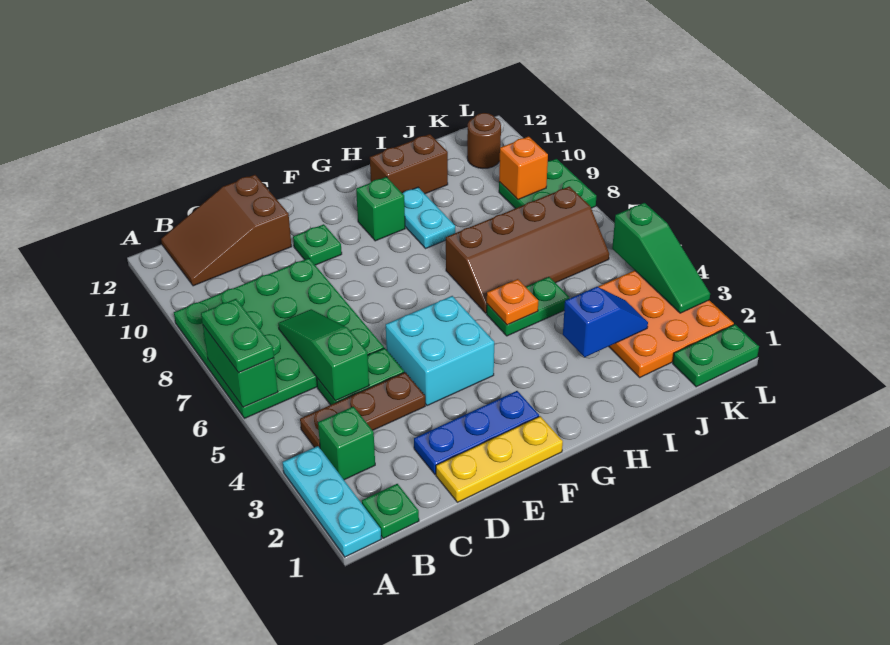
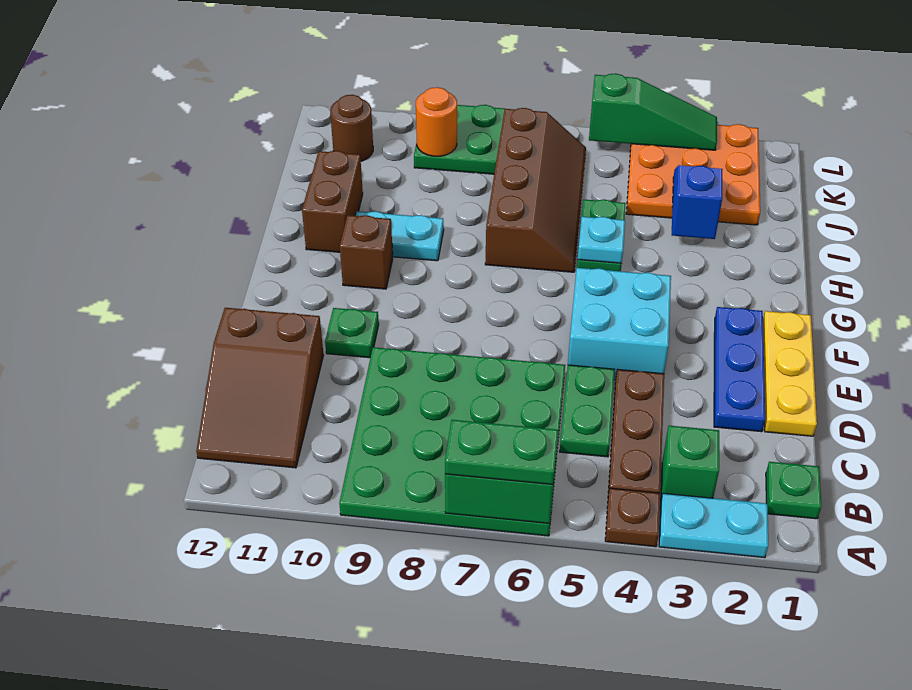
cyan plate A1:A3 level 1 -> cyan plate A2:A3 level 1
none -> brown plate A4 level 1
green slope C5:C7 level 2 top 5 -> none
green brick G10 level 1 -> brown brick G10 level 1
orange plate H5 level 2 -> cyan plate H5 level 2
green plate K1:L1 level 1 -> none
orange brick K9 level 2 -> orange round brick K9 level 2

